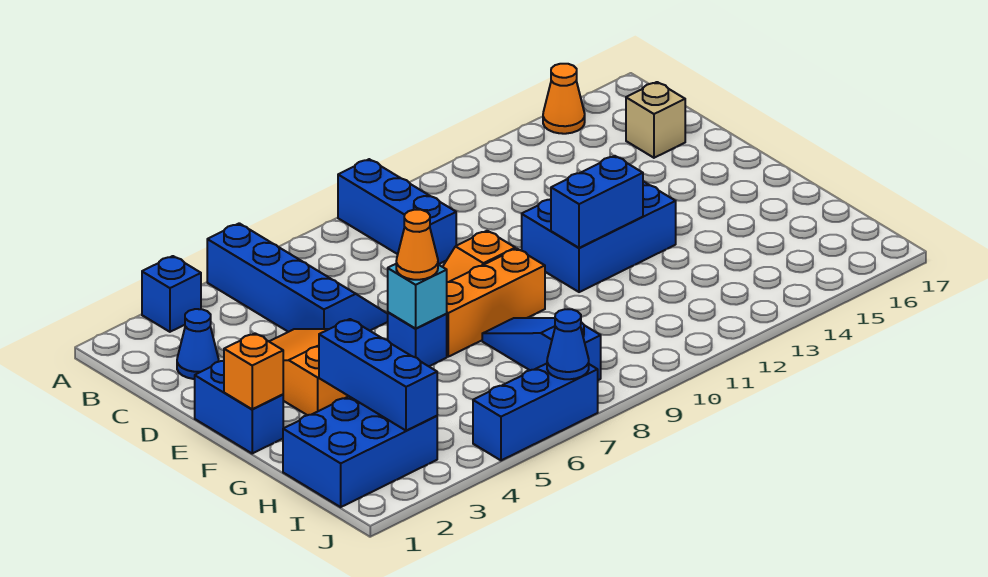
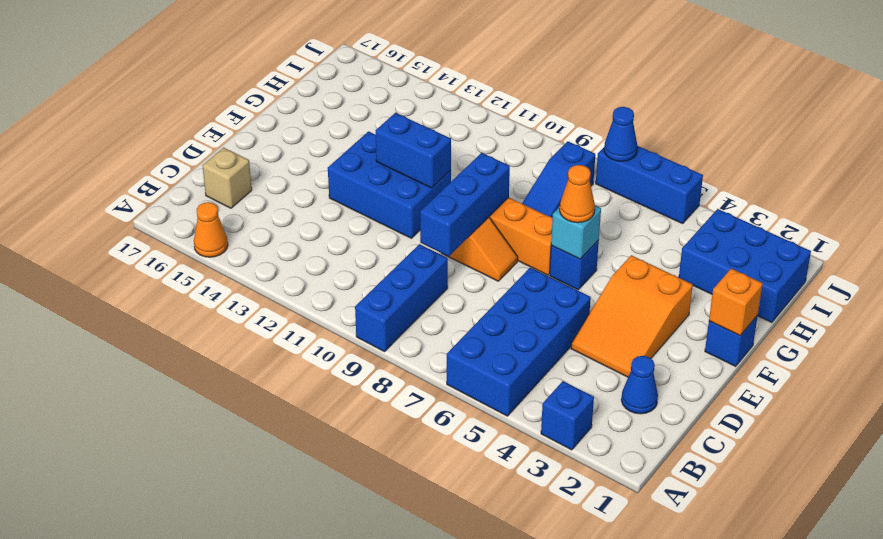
blue slope A5:D6 level 1 top 5 -> blue brick A5:D6 level 1
blue brick E1:F1 level 1 -> blue brick F1 level 1
blue brick G3:I3 level 2 -> blue brick D9:F9 level 2

